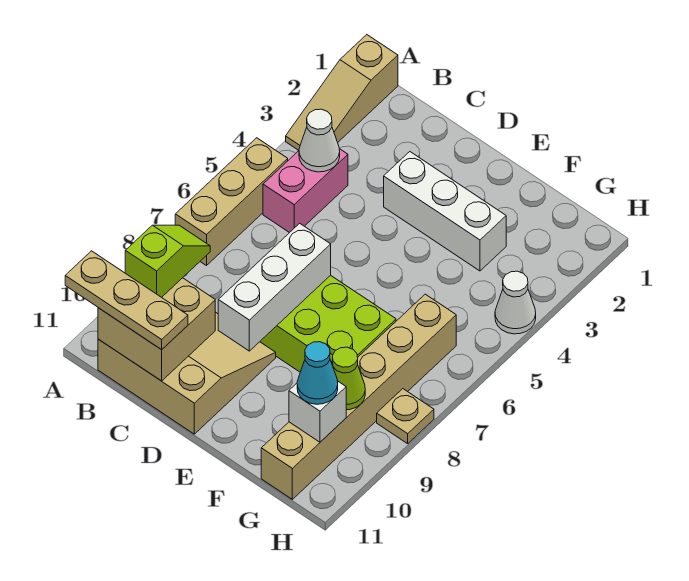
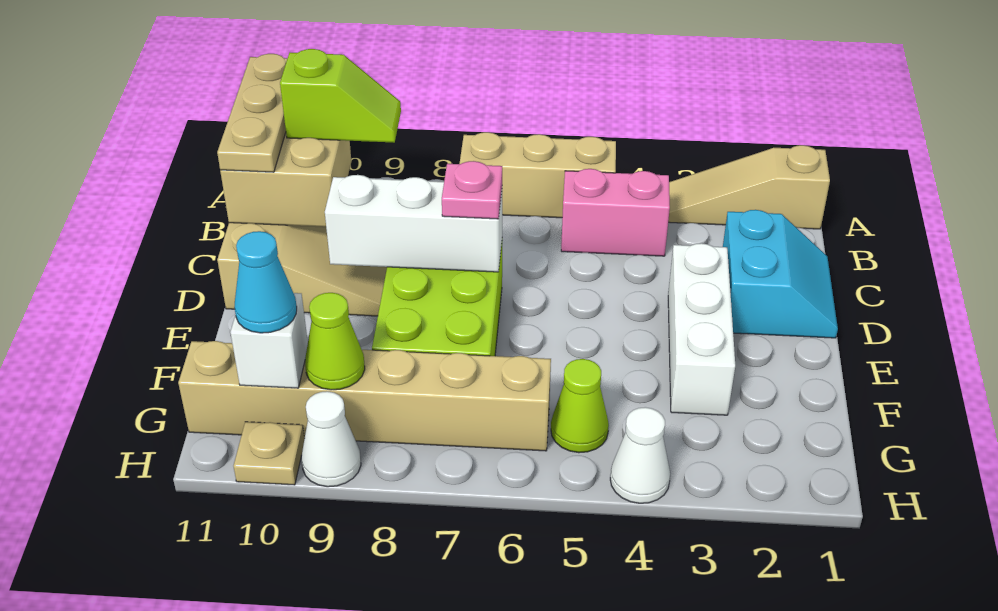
white cone B4 level 2 -> white cone H9 level 1
none -> cyan slope C1:D2 level 1 top 2
none -> pink plate D7 level 3
none -> lime cone G5 level 1
tan plate H8 level 1 -> tan plate H10 level 1

